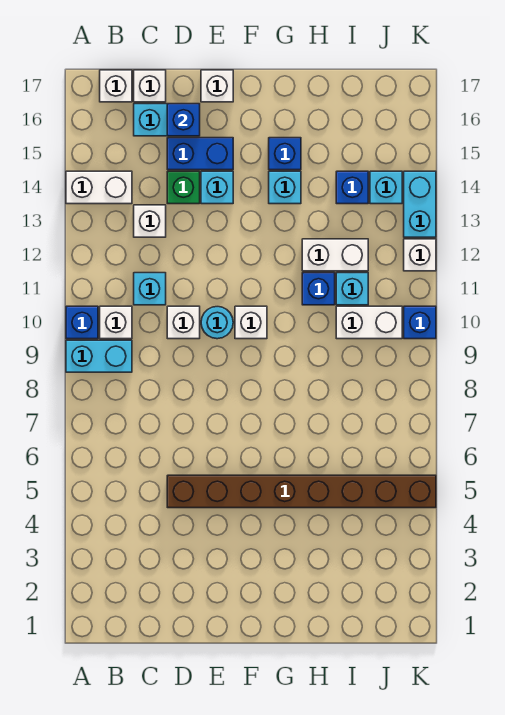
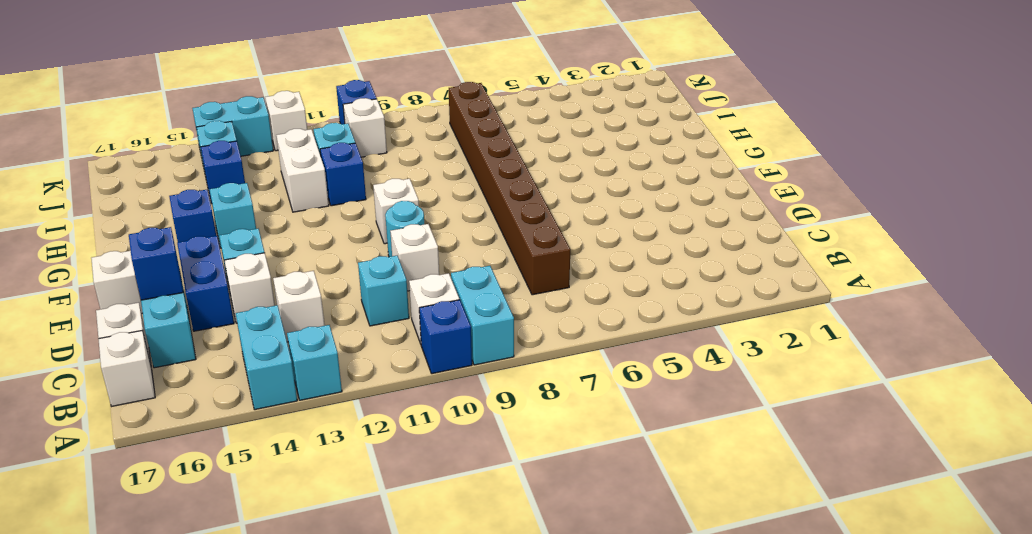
none -> cyan brick A13 level 1
white brick A14:B14 level 1 -> cyan brick A14:B14 level 1
brown brick D5:K5 level 1 -> brown brick C7:J7 level 1
green brick D14 level 1 -> white brick D14 level 1
white brick I10:J10 level 1 -> white brick J10 level 1

